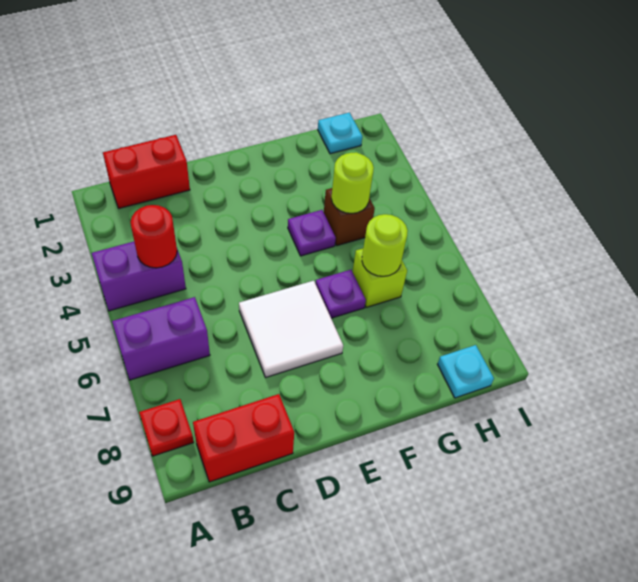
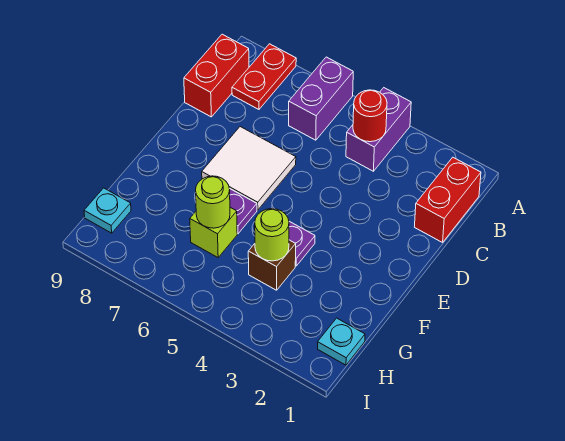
red plate A8 level 1 -> red plate A8:B8 level 1

